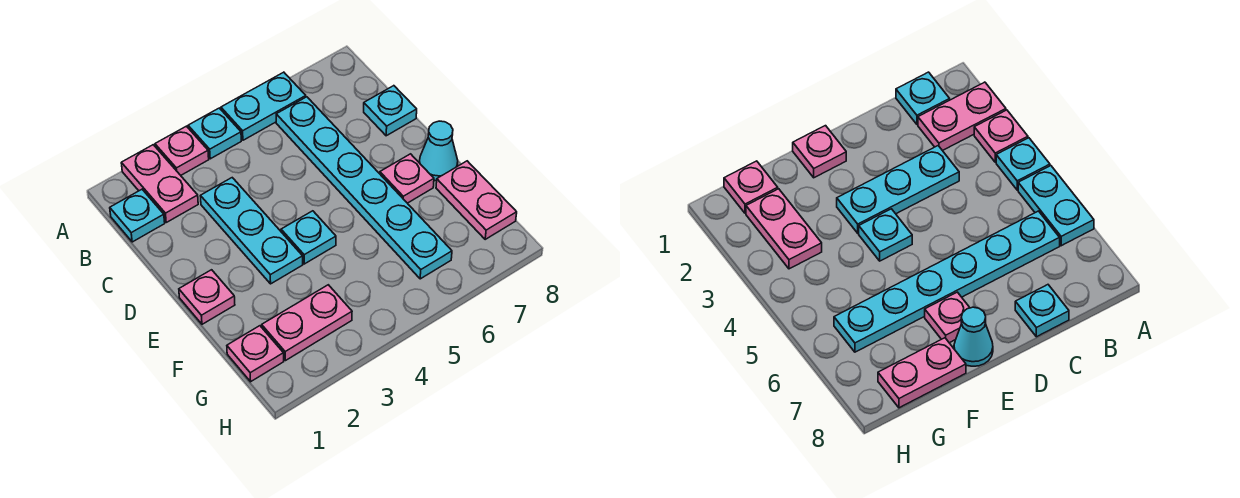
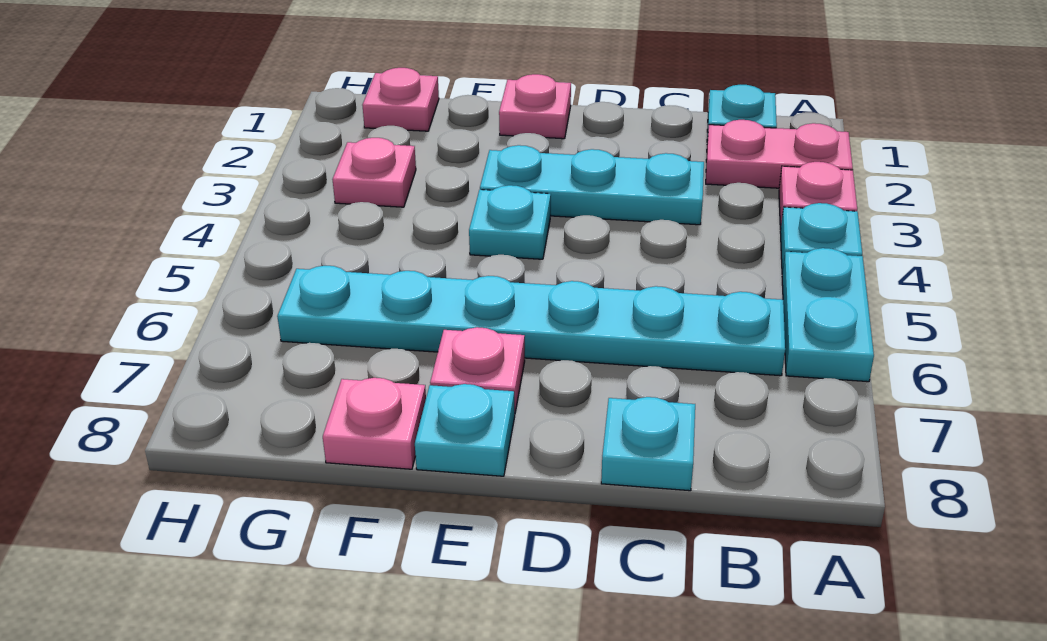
cyan cone E8 level 1 -> cyan plate E8 level 1
pink plate F8:G8 level 1 -> pink plate F8 level 1
pink plate G2:G3 level 1 -> pink plate G3 level 1

